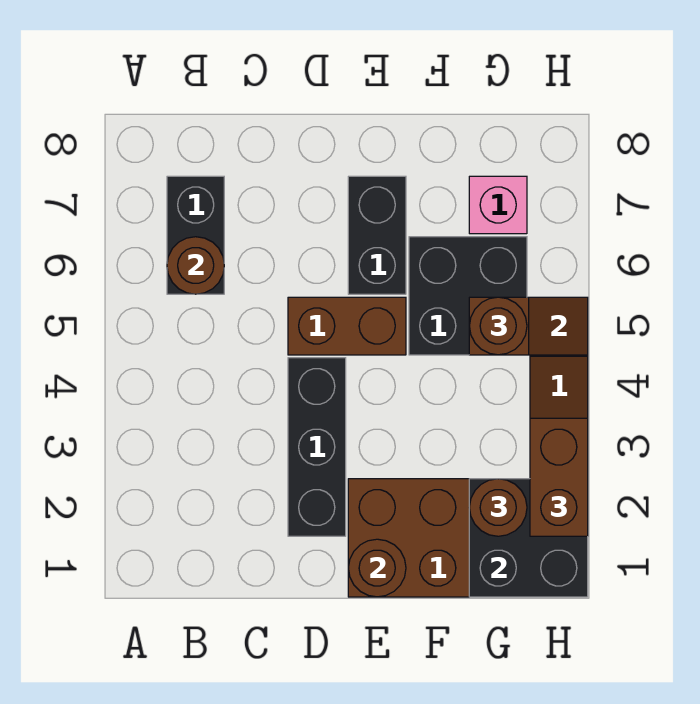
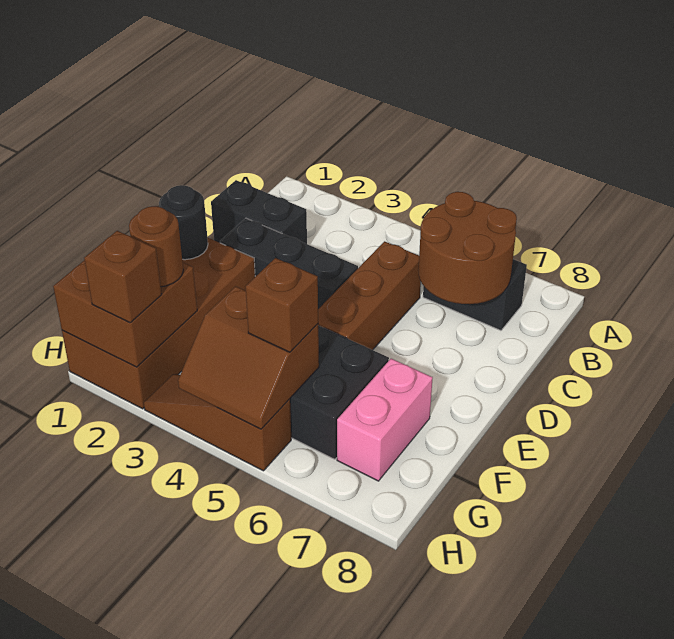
brown round brick B6 level 2 -> brown round brick B6:C7 level 2
brown brick D5:E5 level 1 -> brown brick C5:E5 level 1
brown round brick E1 level 2 -> black round brick E1 level 2
black brick E6:E7 level 1 -> black brick C1:C2 level 1
black brick G1:H2 level 2 -> brown brick G1:H2 level 2
brown slope G5:H5 level 2 top G -> brown slope G4:H5 level 2 top G
brown round brick G5 level 3 -> brown brick G5 level 3
pink brick G7 level 1 -> pink brick F7:G7 level 1
brown brick H2:H3 level 3 -> brown brick H2 level 3

